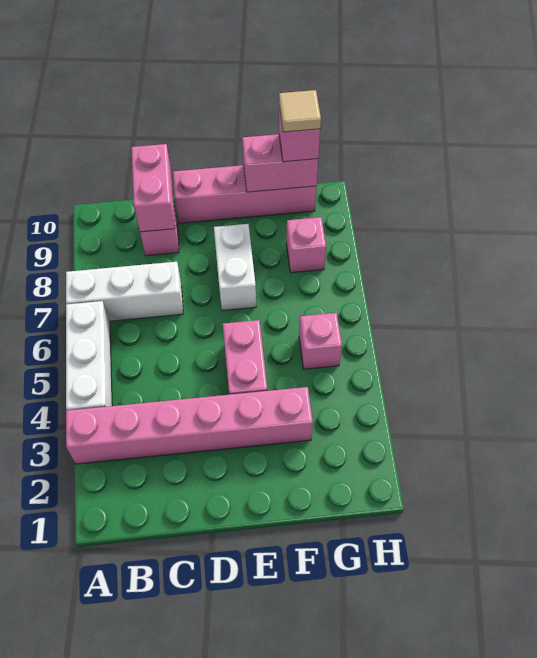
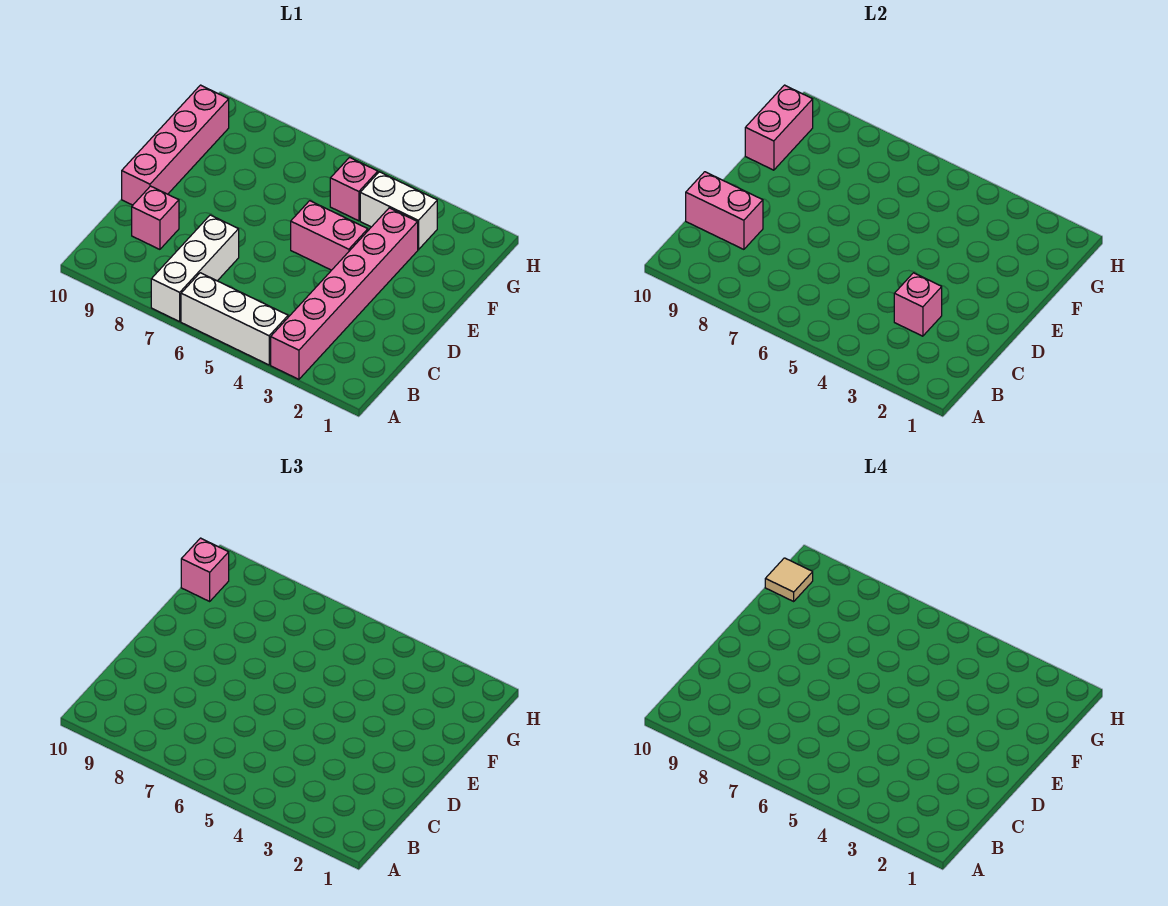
white brick E7:E8 level 1 -> white brick G3:G4 level 1
pink brick G8 level 1 -> pink brick C3 level 2

